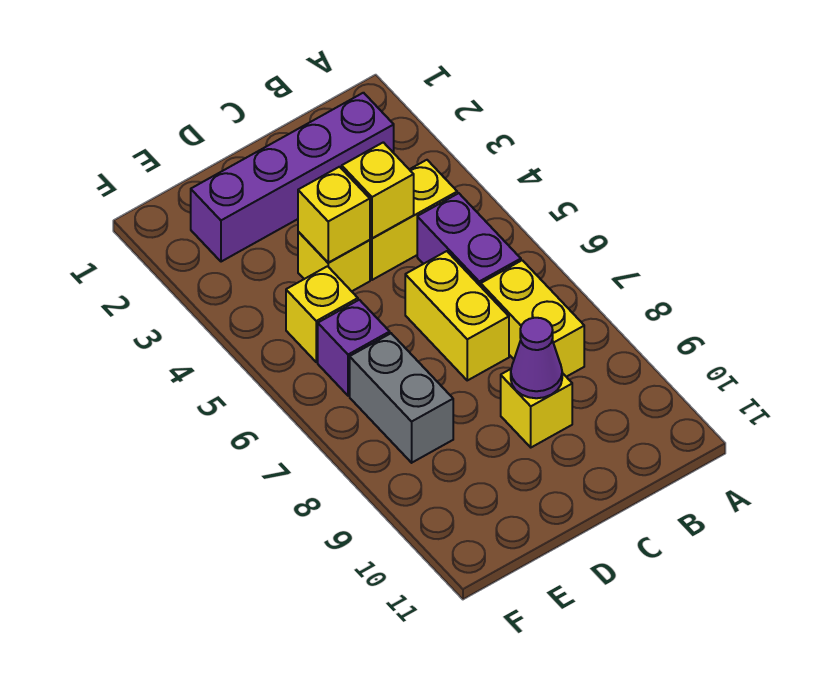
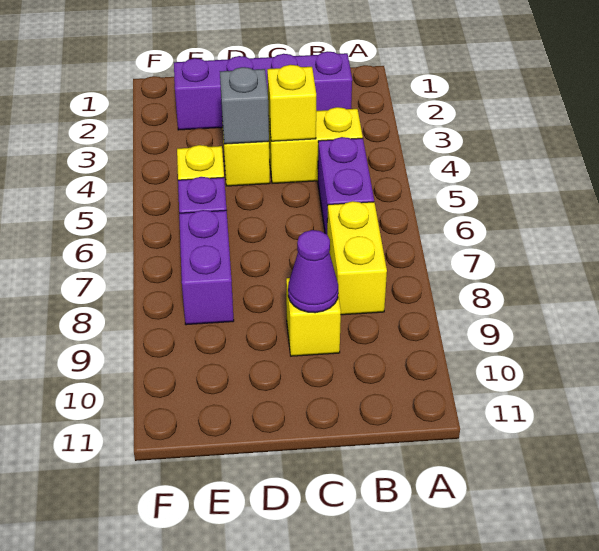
yellow brick C6:C7 level 1 -> none
yellow brick D4 level 2 -> grey brick D4 level 2
grey brick E7:E8 level 1 -> purple brick E7:E8 level 1

